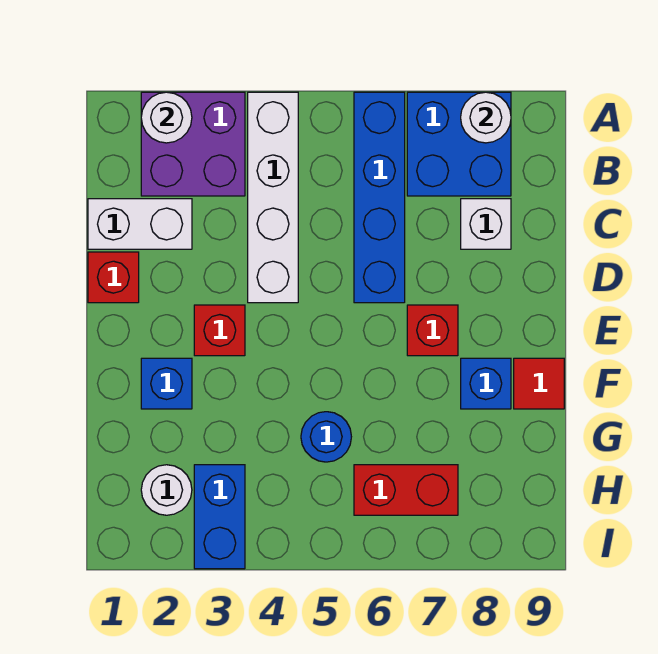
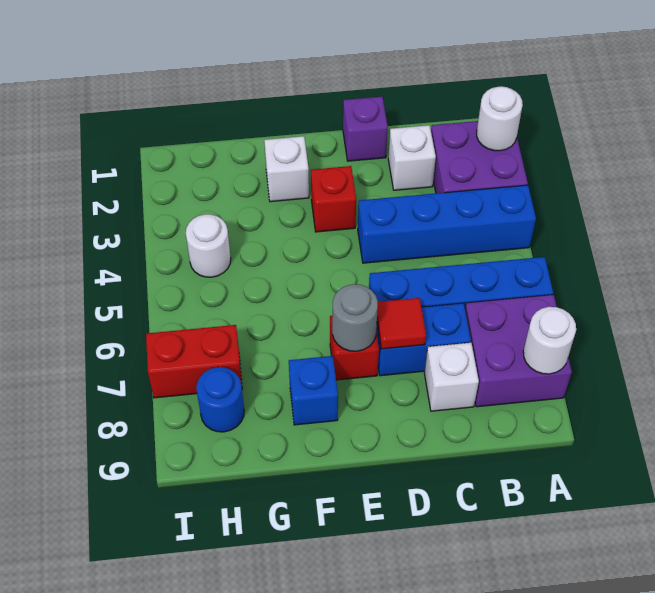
white brick A4:D4 level 1 -> blue brick A4:D4 level 1
blue brick A7:B8 level 1 -> purple brick A7:B8 level 1
white brick C1:C2 level 1 -> white brick C2 level 1
red brick D1 level 1 -> purple brick D1 level 1
none -> grey round brick E7 level 2
blue brick F2 level 1 -> white brick F2 level 1
red tile F9 level 1 -> red tile D7 level 2
blue round brick G5 level 1 -> blue round brick H8 level 1
white round brick H2 level 1 -> white round brick H4 level 1
blue brick H3:I3 level 1 -> blue brick C7:D7 level 1
red brick H6:H7 level 1 -> red brick H7:I7 level 1

